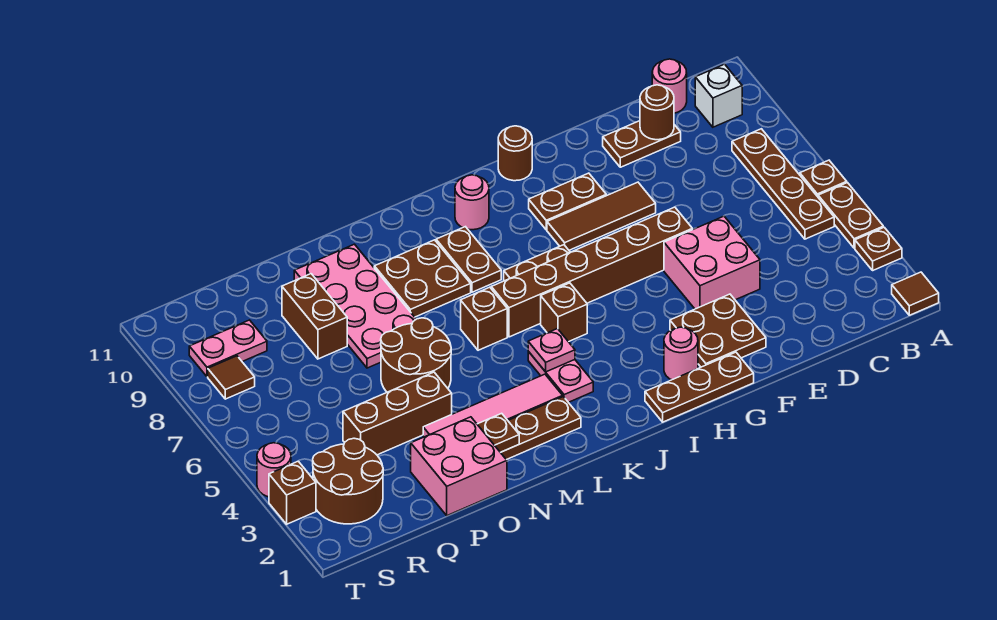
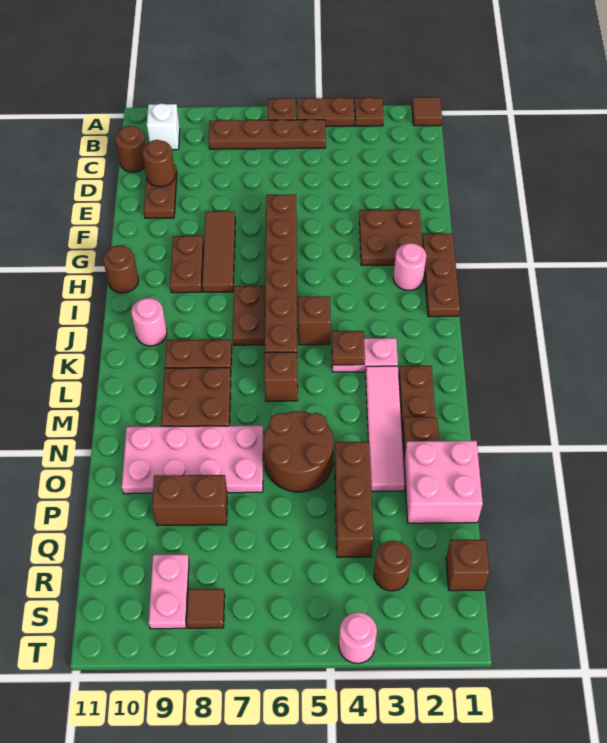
pink round brick C11 level 1 -> brown round brick C11 level 1
pink brick E4:F5 level 1 -> none
pink plate K4 level 2 -> brown plate K4 level 2
brown round brick R2:S3 level 1 -> brown round brick R3 level 1
brown brick T3 level 1 -> brown brick R1 level 1

